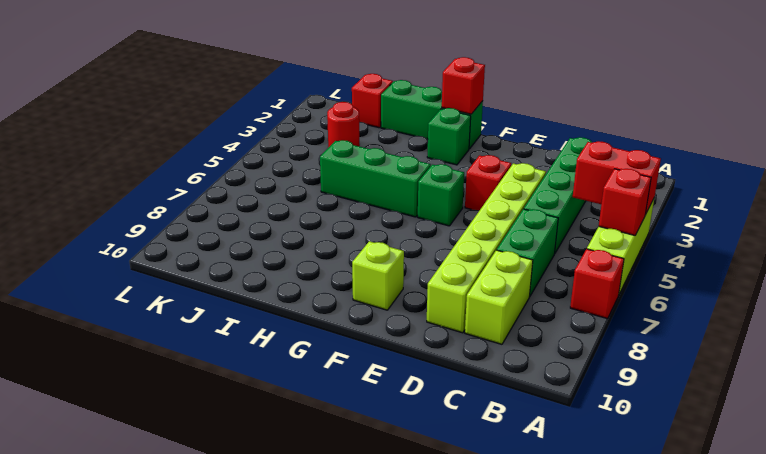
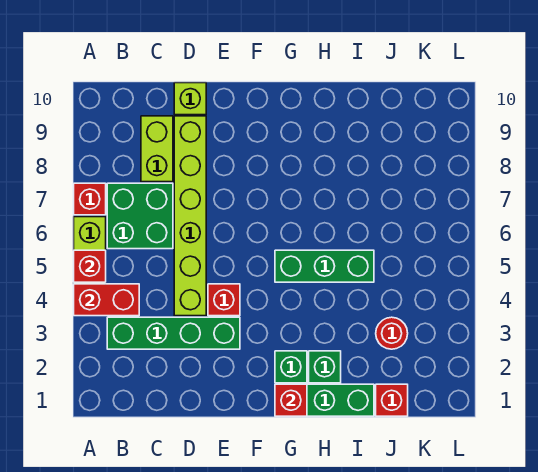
green brick C2:C5 level 1 -> green brick B3:E3 level 1
green brick C6:C7 level 1 -> green brick B6:C7 level 1
green brick F5 level 1 -> green brick H2 level 1
lime brick F9 level 1 -> lime brick D10 level 1

